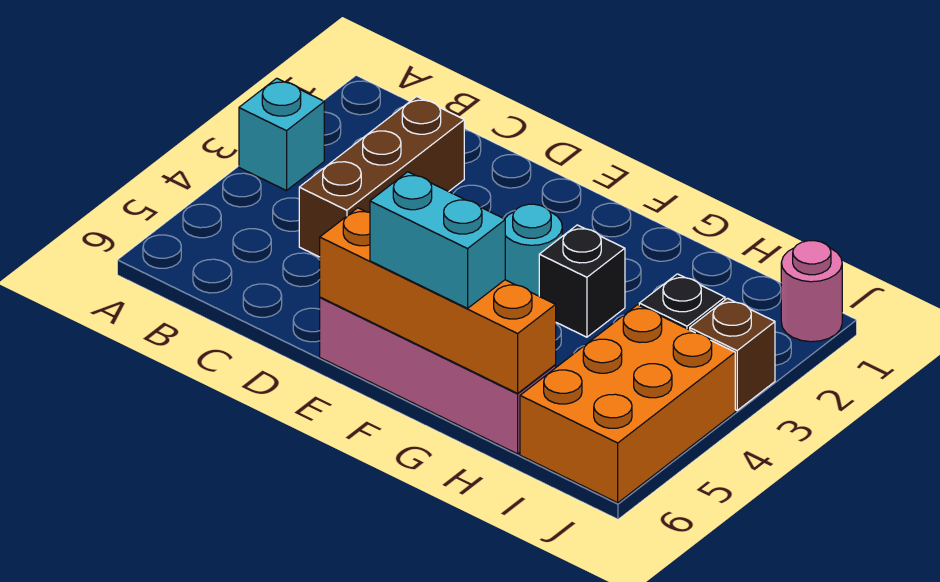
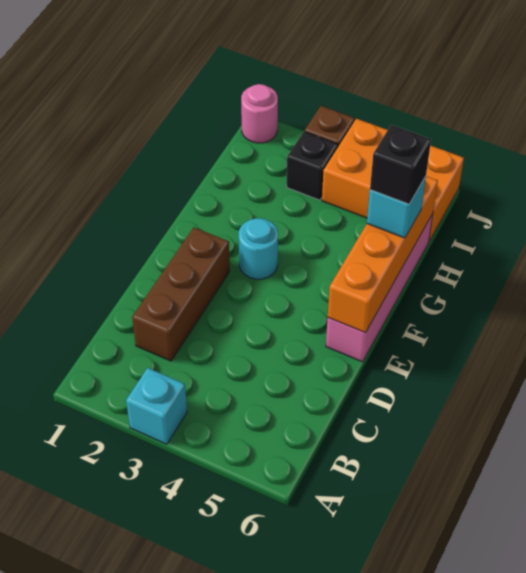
brown brick C2:C4 level 1 -> brown brick C2:E2 level 1
cyan brick F6:G6 level 3 -> cyan brick G6 level 3
black brick G3 level 1 -> black brick G6 level 4

